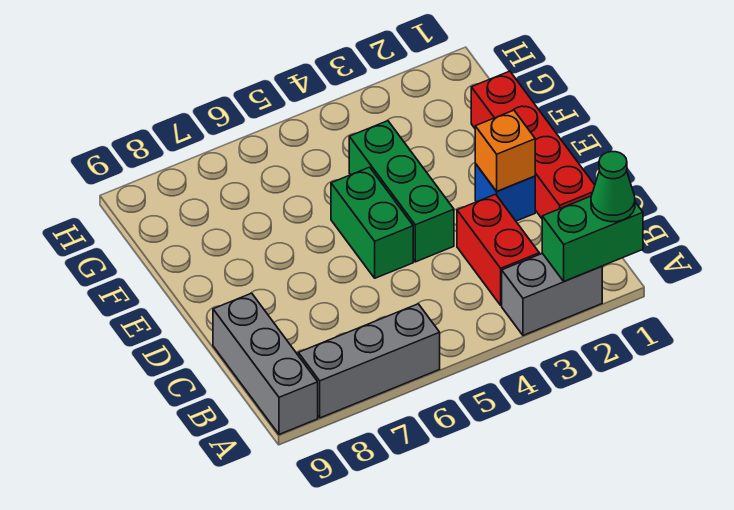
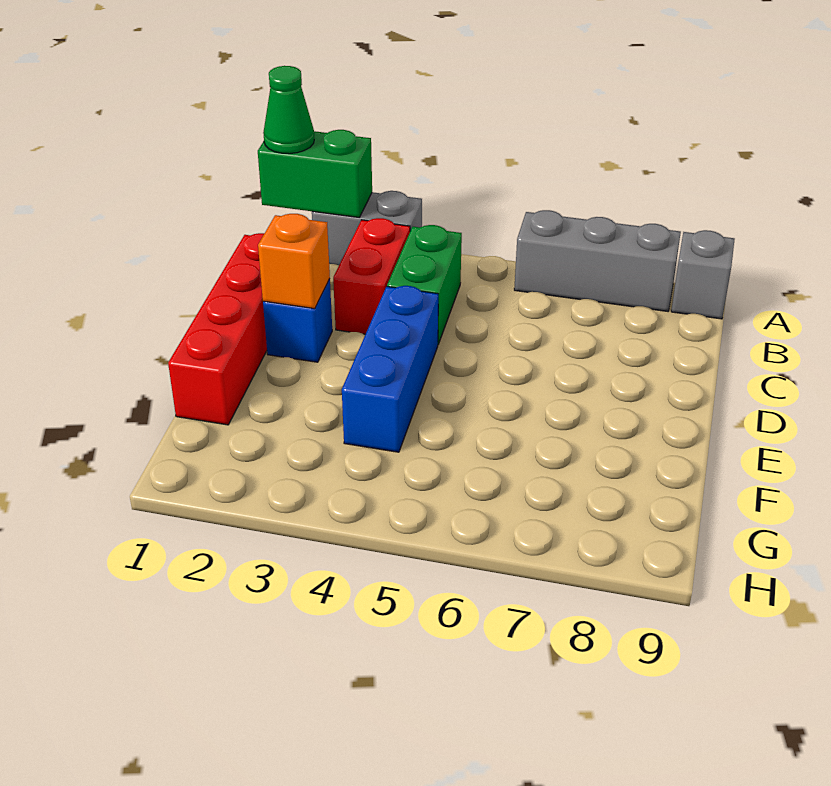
grey brick A9:C9 level 1 -> grey brick A9 level 1
green brick D4:F4 level 1 -> blue brick D4:F4 level 1
green brick D5:E5 level 1 -> green brick B4:C4 level 1

